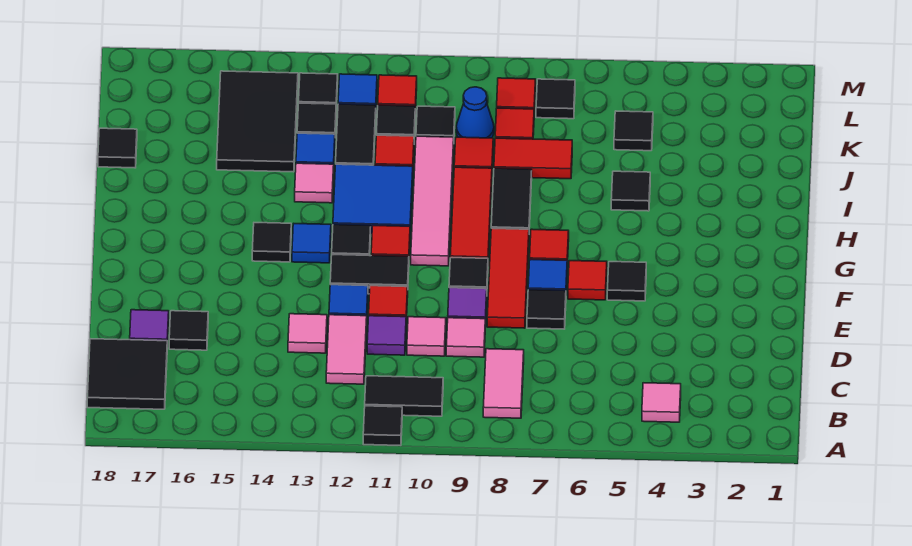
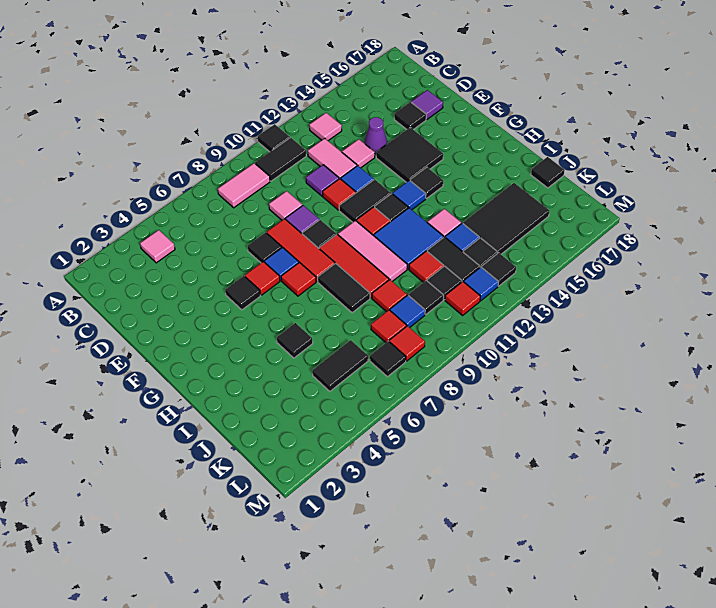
pink tile B8:C8 level 1 -> pink tile B8:B9 level 1
black tile B17:C18 level 1 -> black tile E14:F15 level 1
pink tile D10 level 1 -> pink tile B13 level 1
none -> purple cone D14 level 1
pink tile G10:J10 level 1 -> pink tile G10:I10 level 1
red tile J7:J8 level 1 -> none
black tile J14:L15 level 1 -> black tile J14:K16 level 1
black tile K5 level 1 -> black tile K5:K6 level 1
blue cone K9 level 1 -> blue tile K9 level 1

